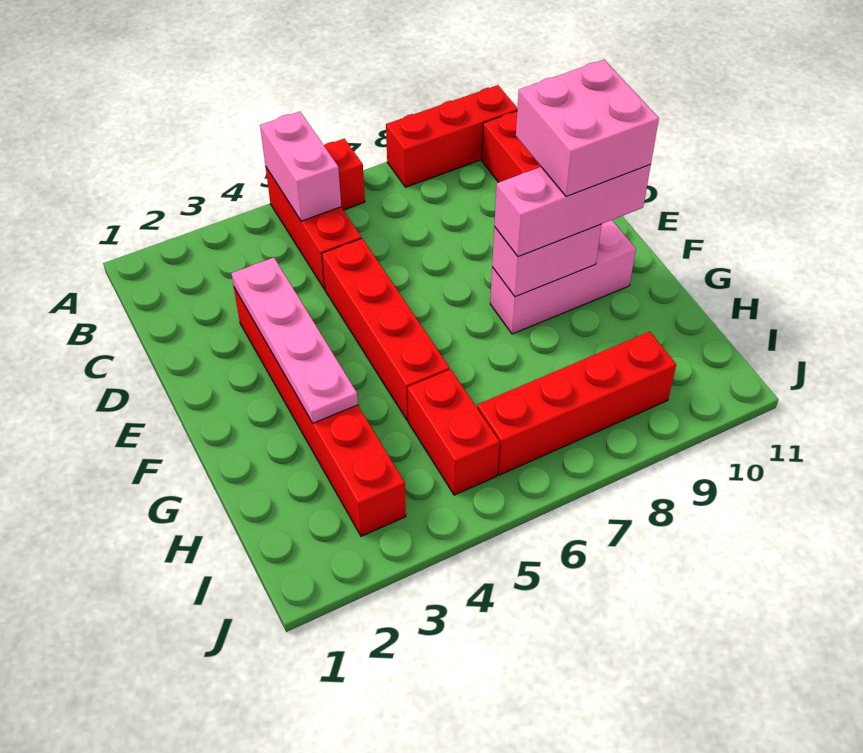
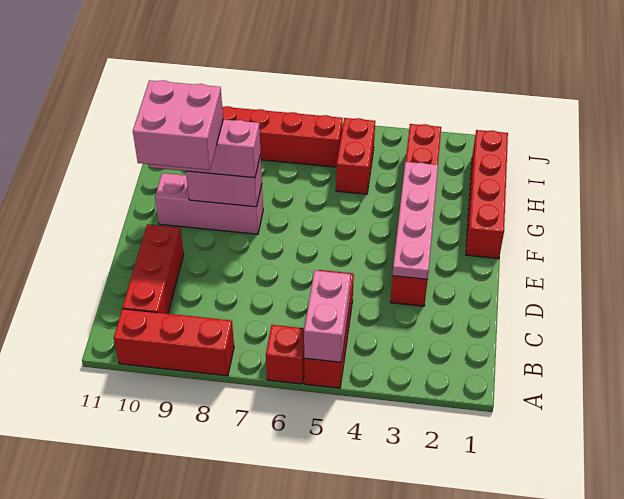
red brick D5:G5 level 1 -> red brick F1:I1 level 1

